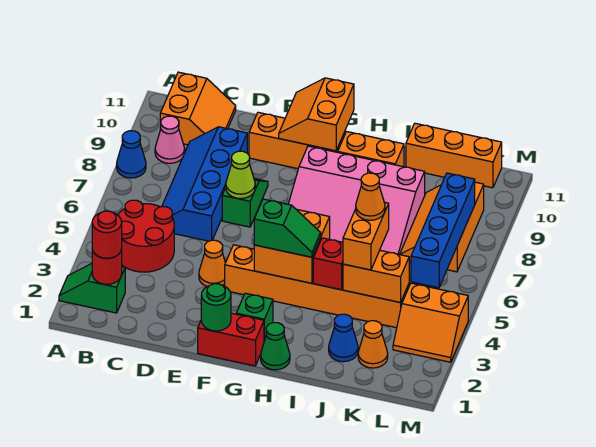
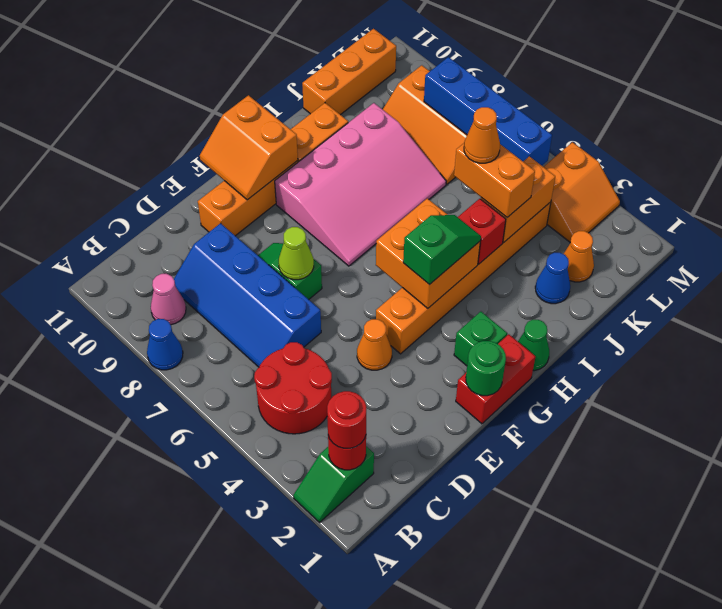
orange slope B10:C11 level 1 top B -> none

